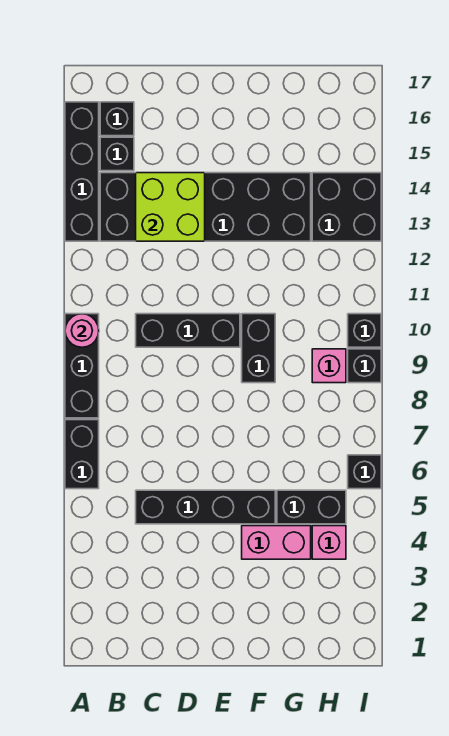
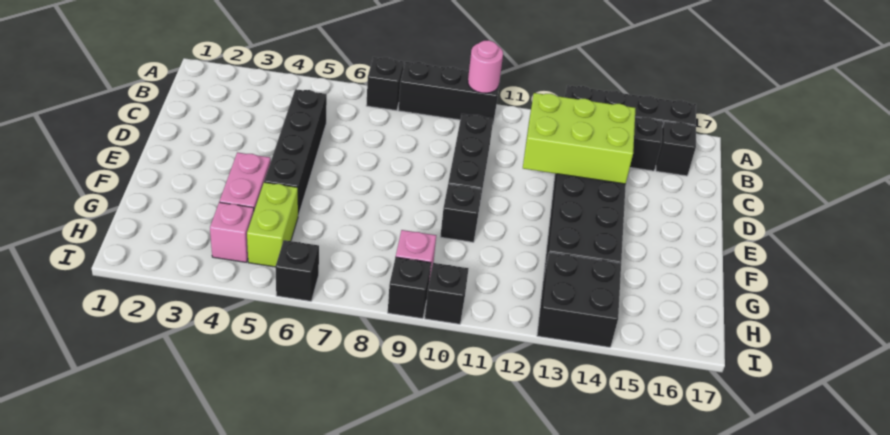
black brick A6:A7 level 1 -> black brick A7 level 1
lime brick C13:D14 level 2 -> lime brick C12:D14 level 2
black brick F9:F10 level 1 -> black brick F10 level 1
black brick G5:H5 level 1 -> lime brick G5:H5 level 1

